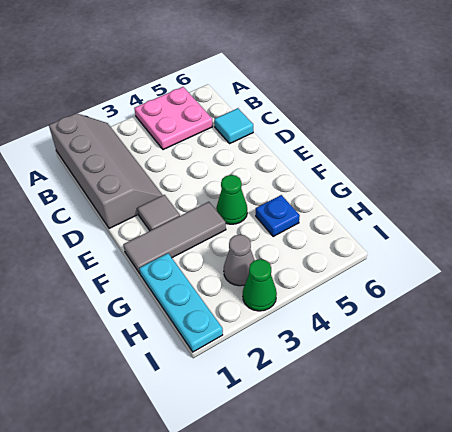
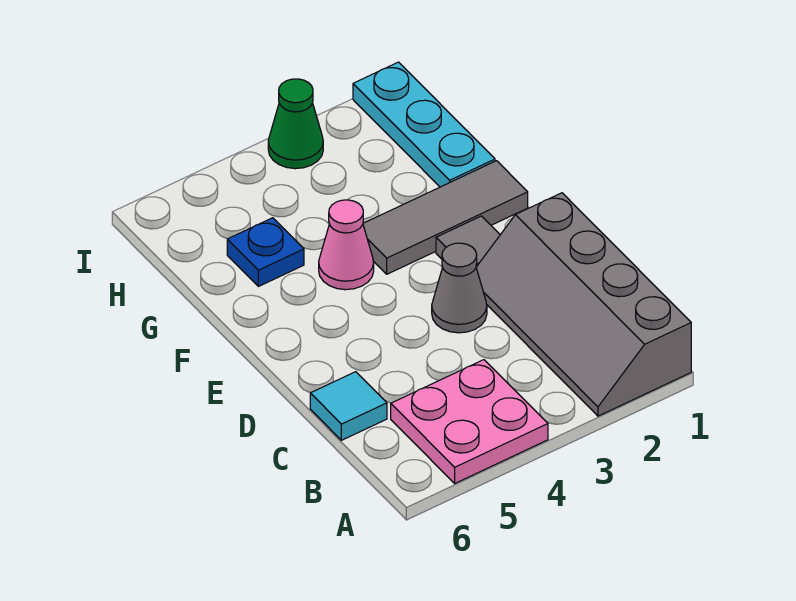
green cone F4 level 1 -> pink cone F4 level 1
grey cone H3 level 1 -> grey cone D3 level 1

